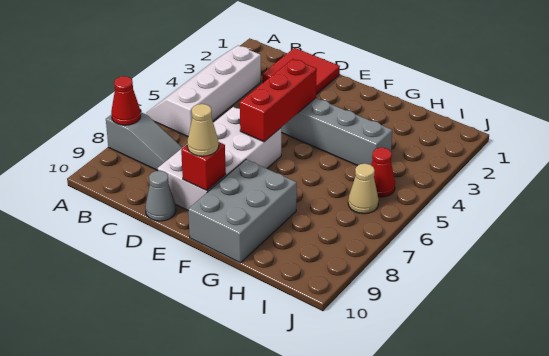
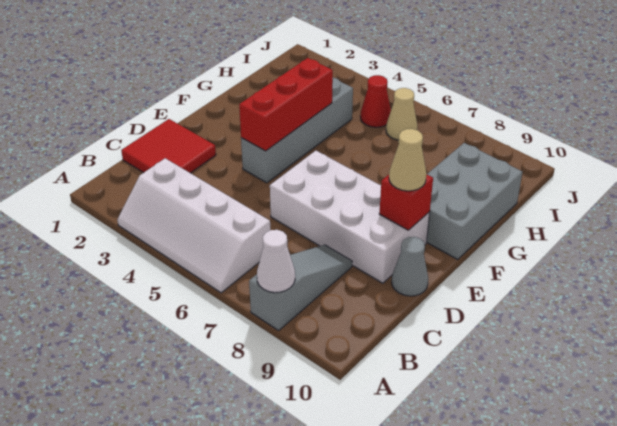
red cone A8 level 2 -> white cone A8 level 2
red brick E4:E6 level 2 -> red brick E4:G4 level 2
grey brick F8:G10 level 1 -> grey brick F9:H10 level 1

